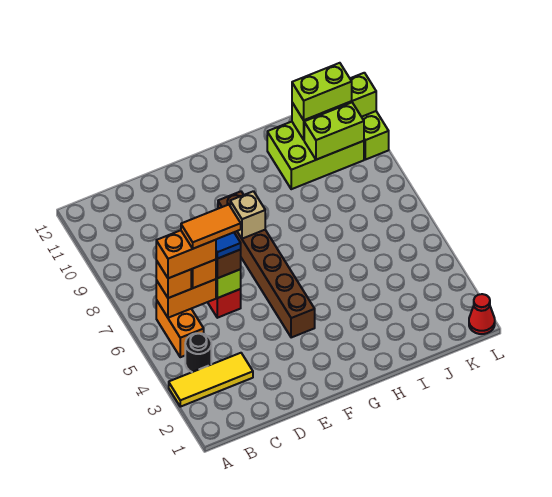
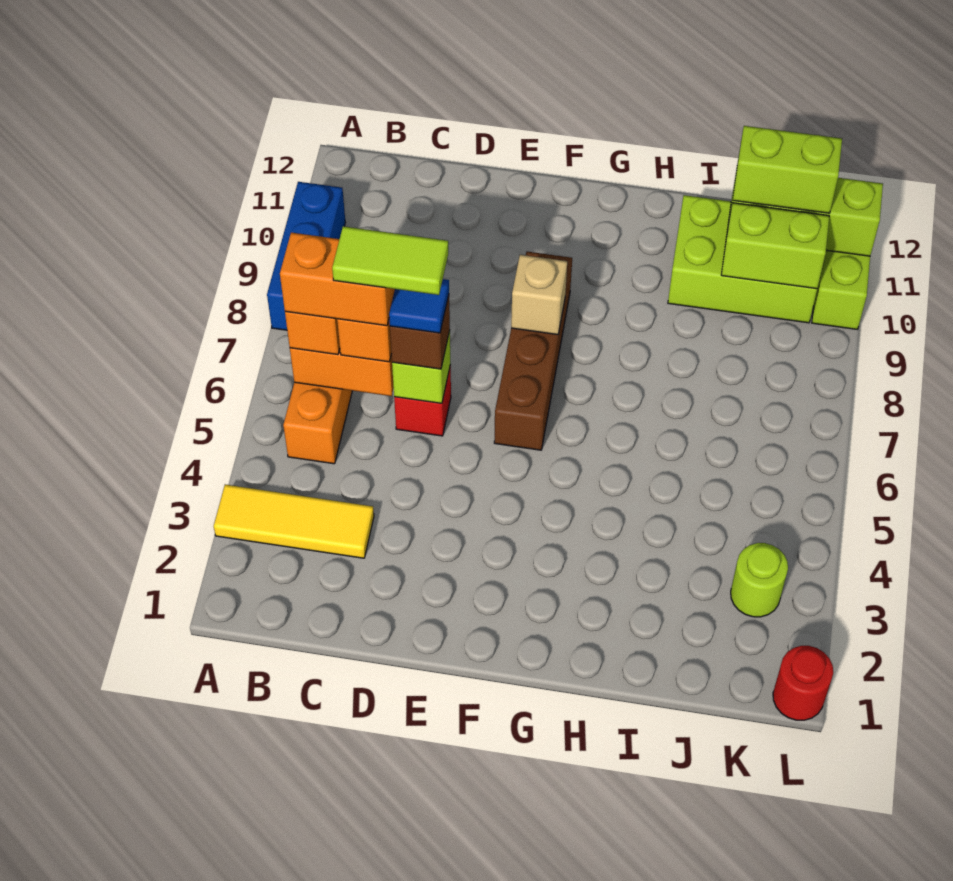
none -> blue brick A8:A10 level 1
black round brick B4 level 1 -> none
orange tile C6:D6 level 5 -> lime tile C6:D6 level 5
brown brick F4:F9 level 1 -> brown brick F6:F9 level 1
none -> lime round brick K3 level 1
red cone L1 level 1 -> red round brick L1 level 1

